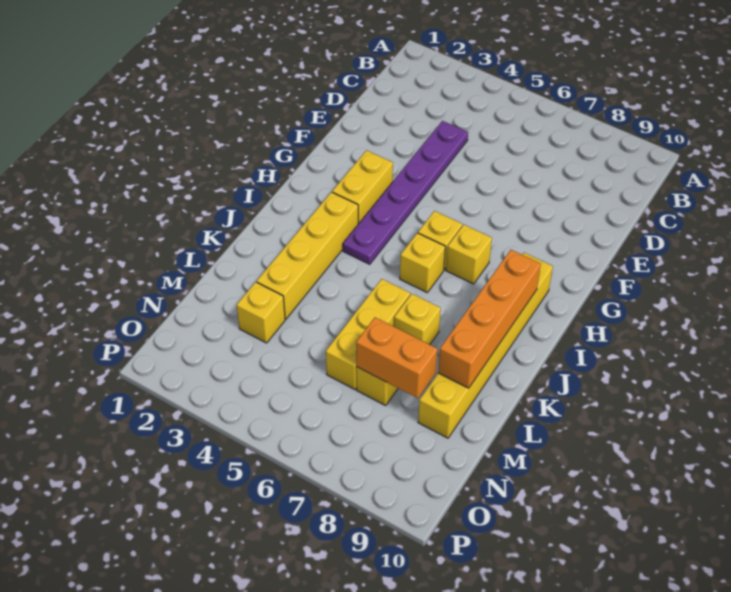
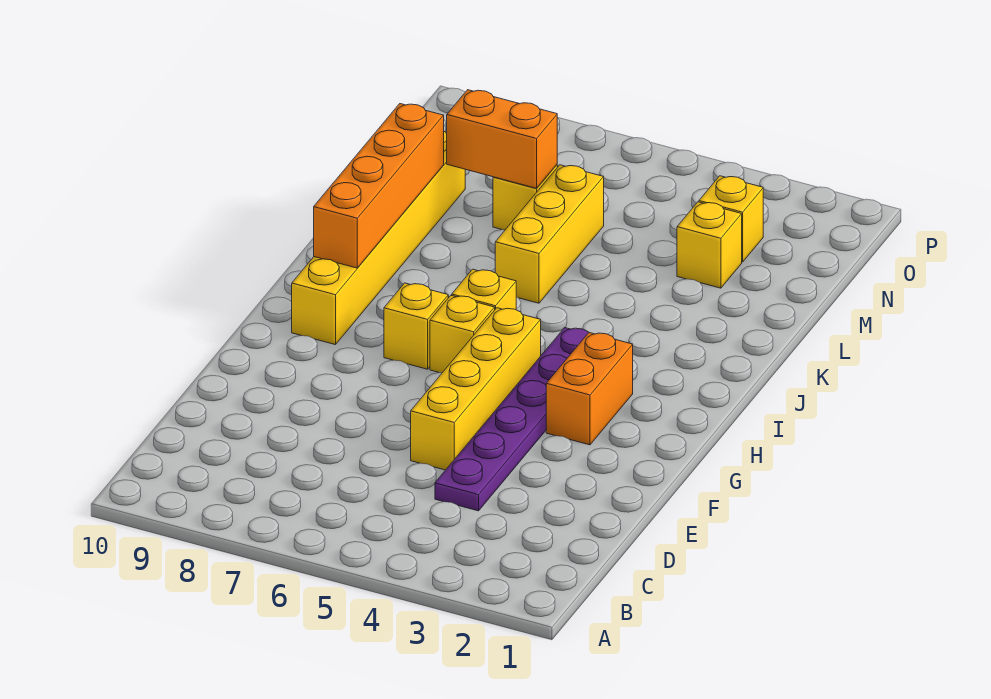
yellow brick G3:H3 level 1 -> orange brick G3:H3 level 1
yellow brick I3:L3 level 1 -> yellow brick E5:H5 level 1
yellow brick K7 level 1 -> yellow brick N3 level 1

